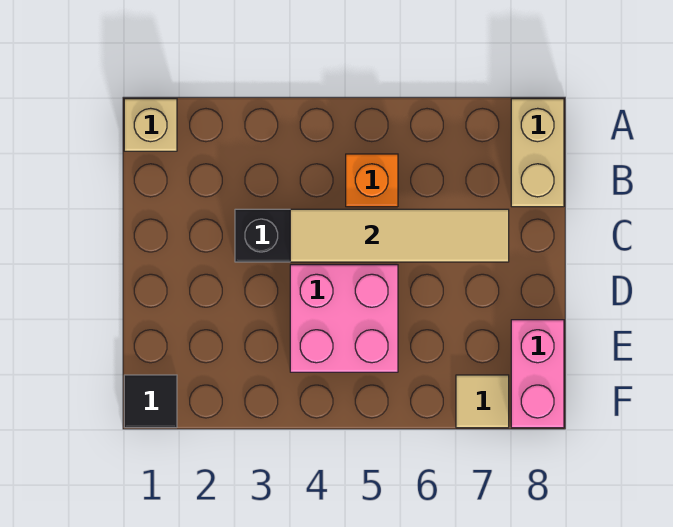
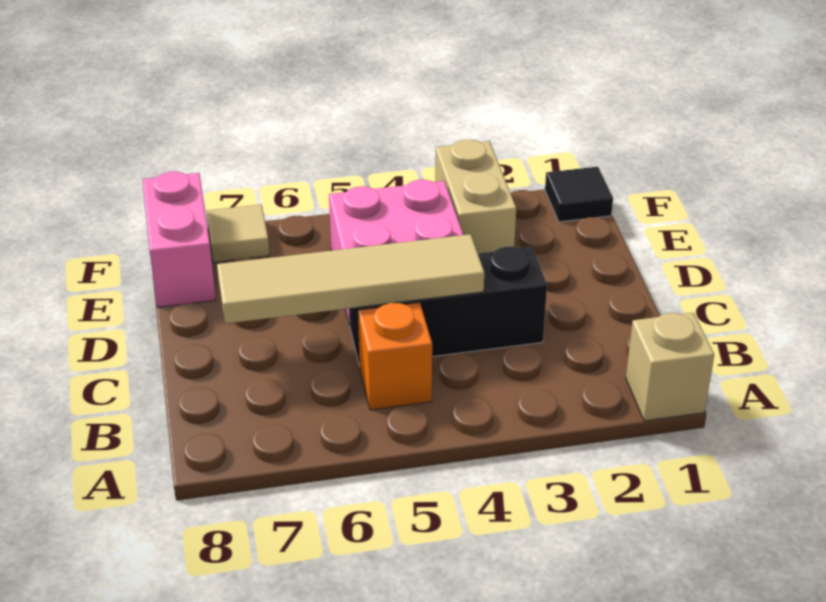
tan brick A8:B8 level 1 -> tan brick E3:F3 level 1

